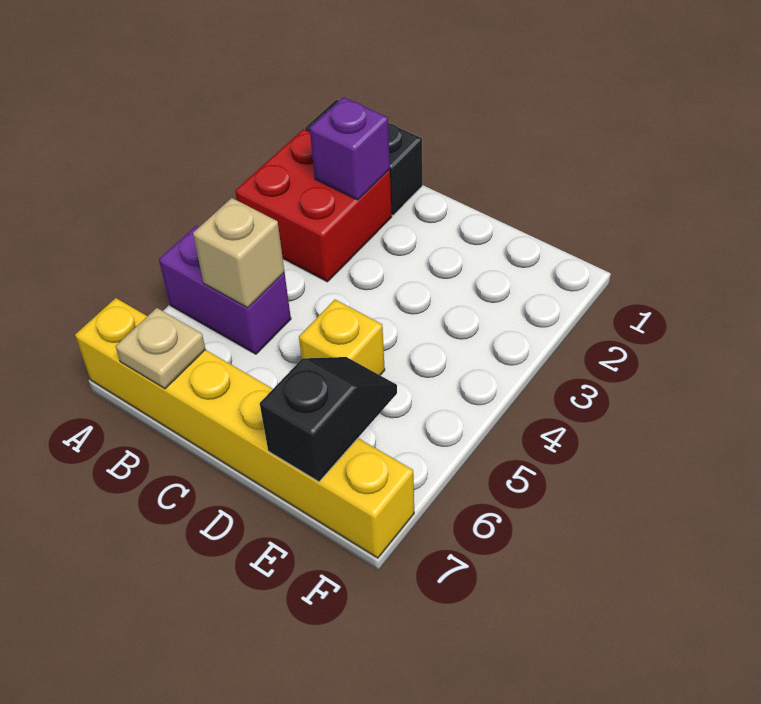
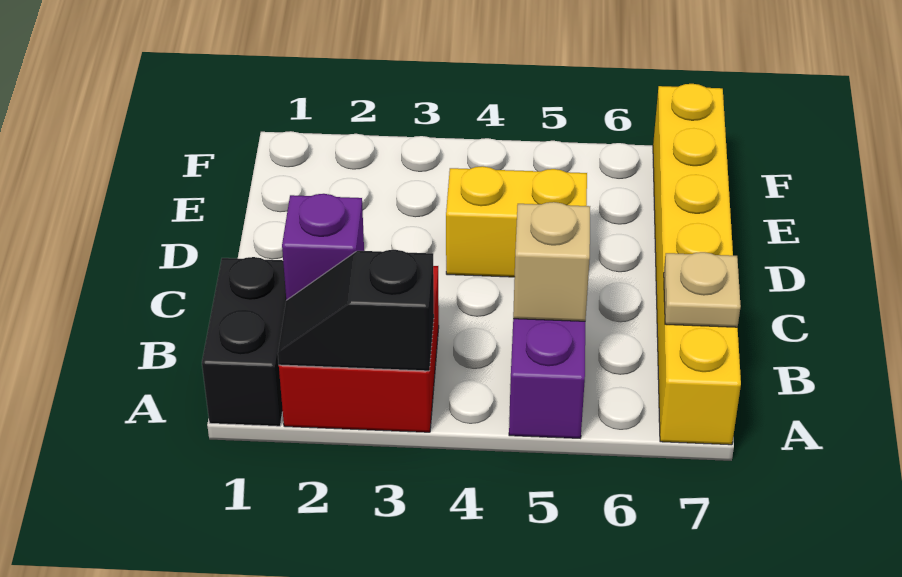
yellow brick D5 level 1 -> yellow brick D4:D5 level 1
black slope E6:E7 level 2 top 7 -> black slope A2:A3 level 2 top 3

